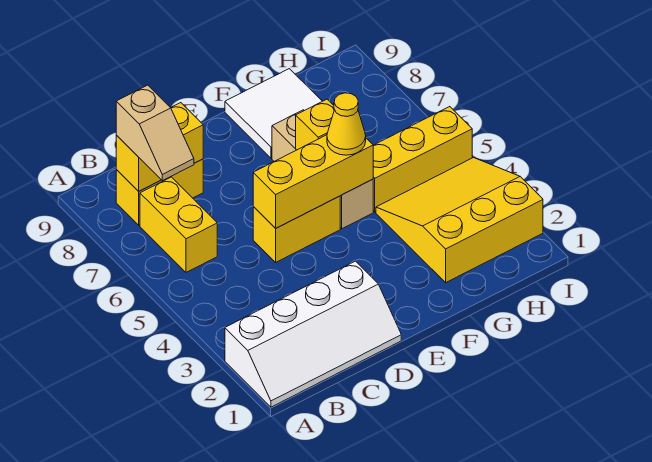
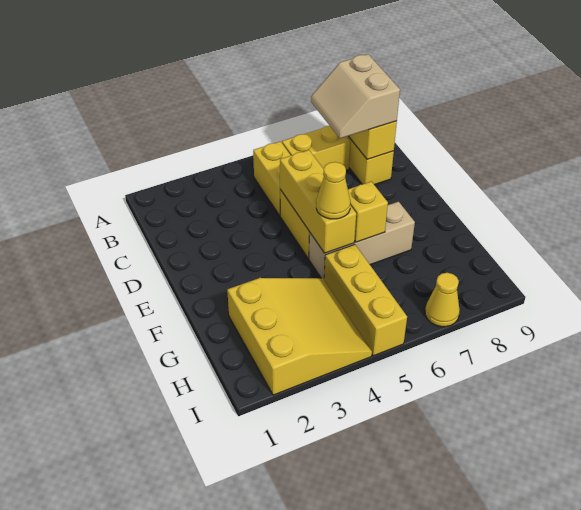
white slope A1:D2 level 1 top 2 -> none
none -> yellow brick B5:C5 level 1
tan slope B7:B8 level 3 top 8 -> tan slope B7:C8 level 3 top 8
white tile F8:G9 level 1 -> none
none -> yellow cone I7 level 1

